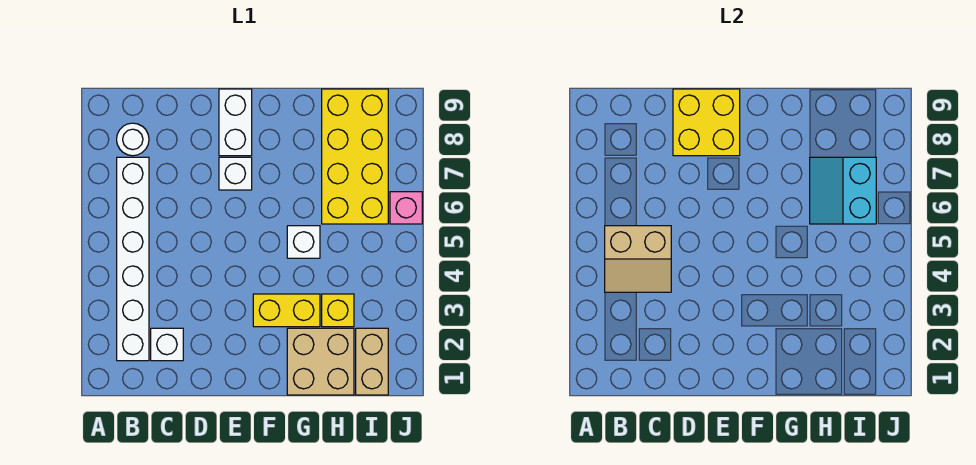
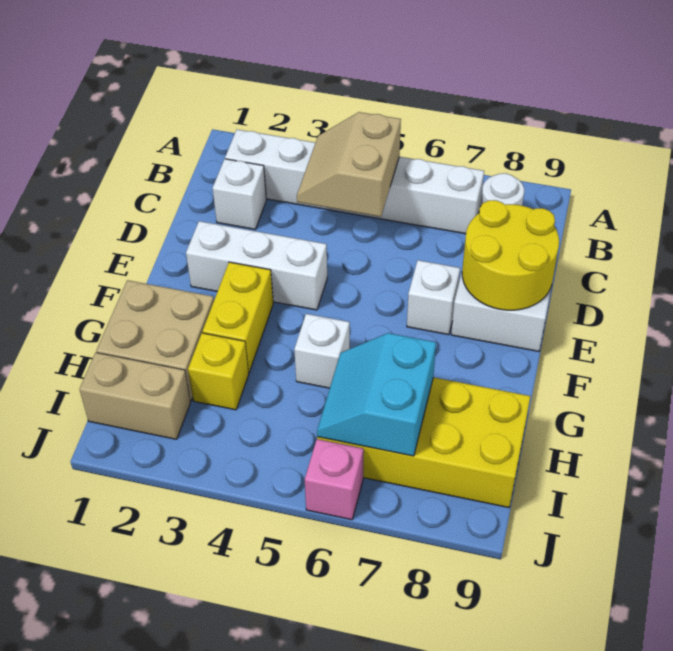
yellow brick D8:E9 level 2 -> yellow round brick D8:E9 level 2
none -> white brick E2:E4 level 1
cyan slope H6:I7 level 2 top I -> cyan slope H6:I7 level 2 top 7

